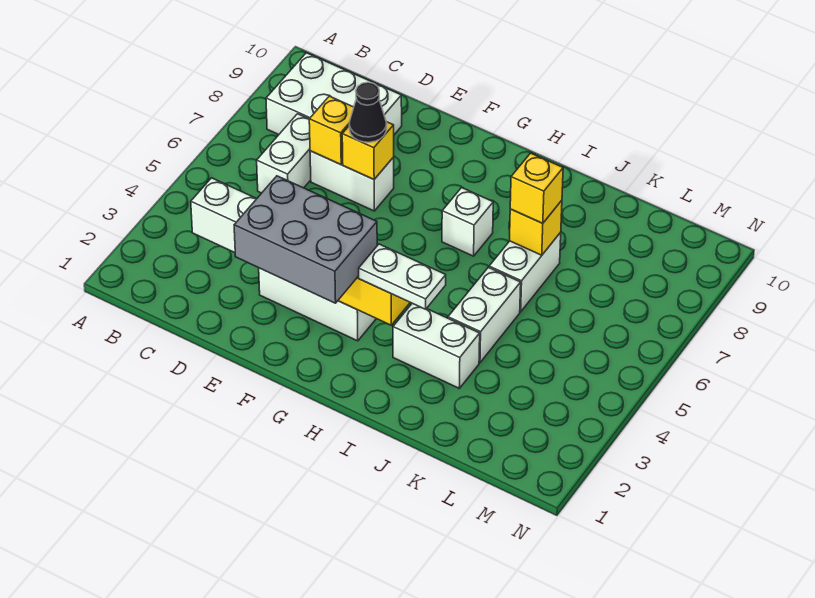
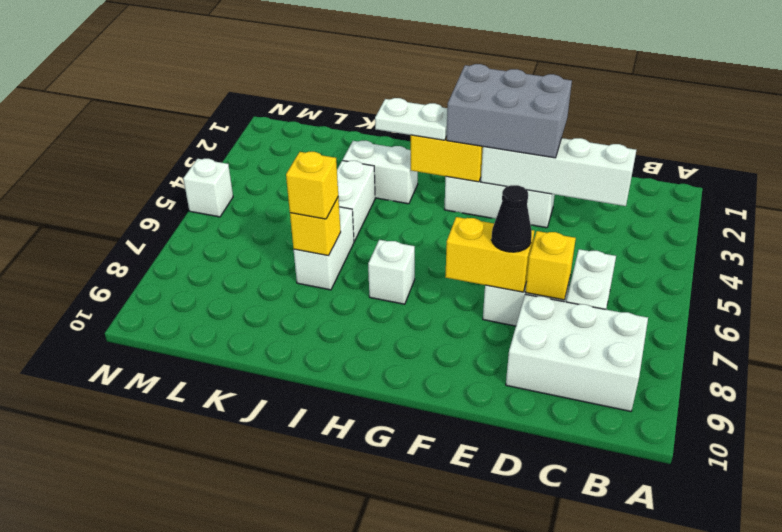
yellow brick E7 level 2 -> yellow brick E7:F7 level 2
none -> white brick N5 level 1

